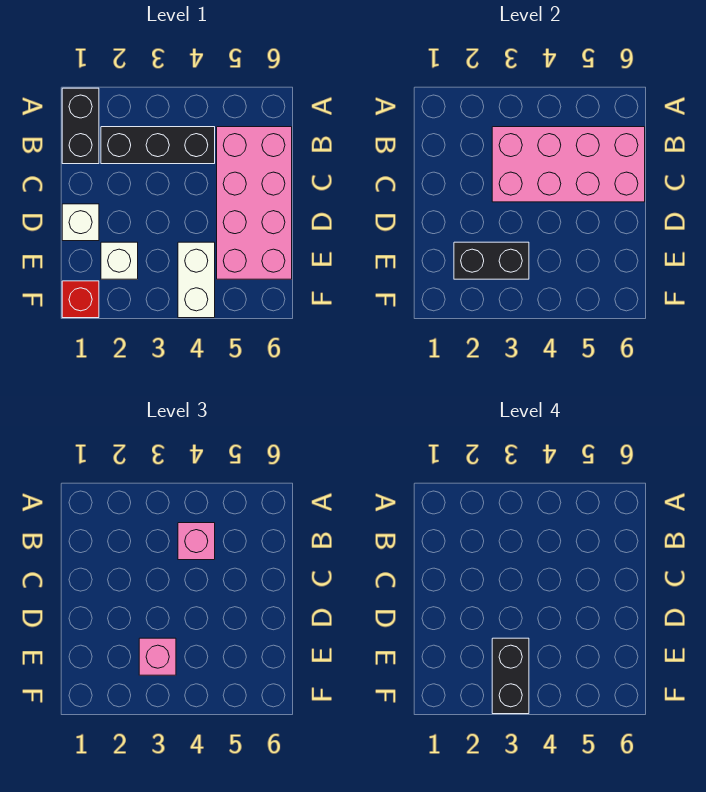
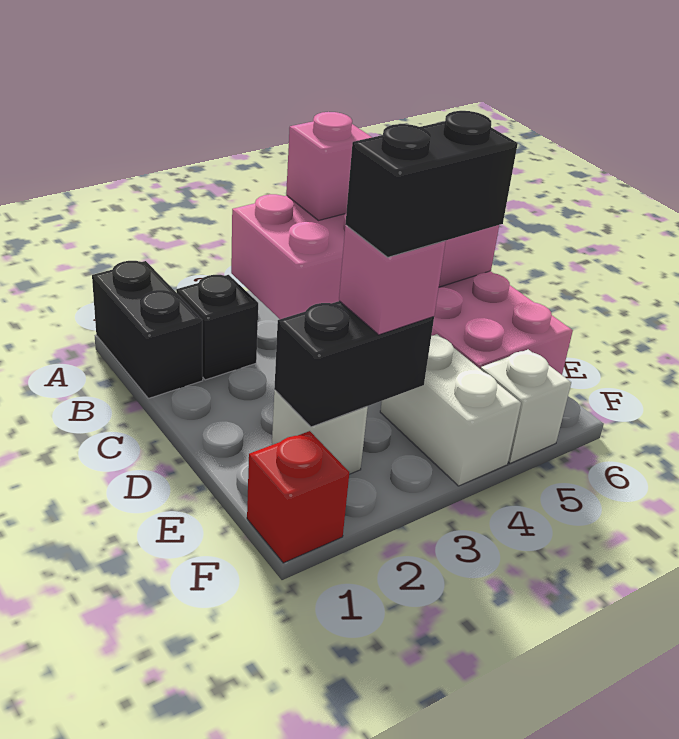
black brick B2:B4 level 1 -> black brick B2 level 1
white brick D1 level 1 -> white brick F5 level 1
black brick E3:F3 level 4 -> black brick E3:E4 level 4

